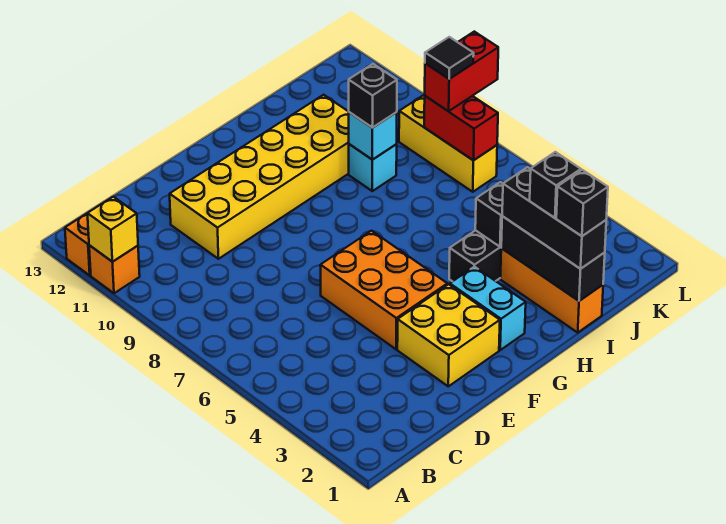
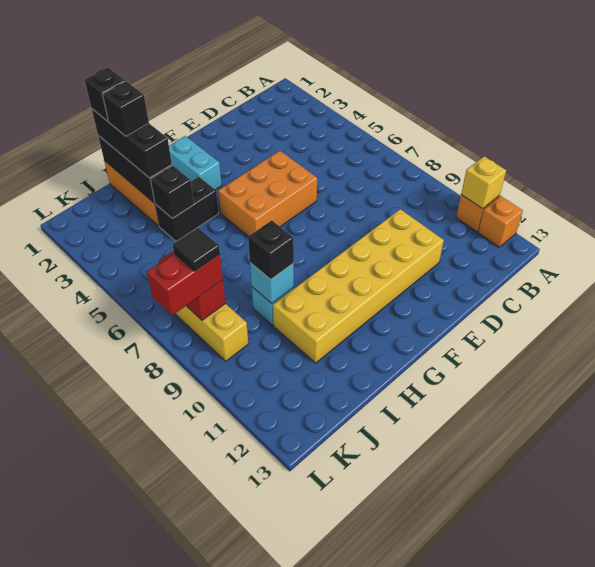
yellow brick E2:F3 level 1 -> none
orange brick E4:F6 level 1 -> orange brick E5:G6 level 1

